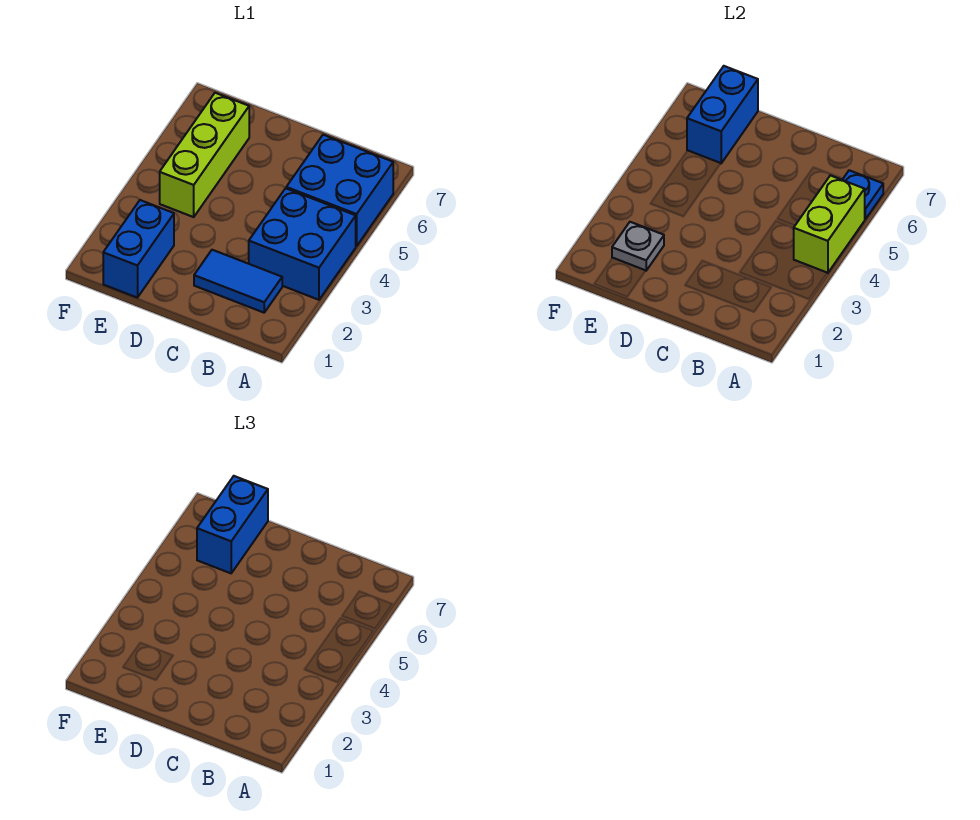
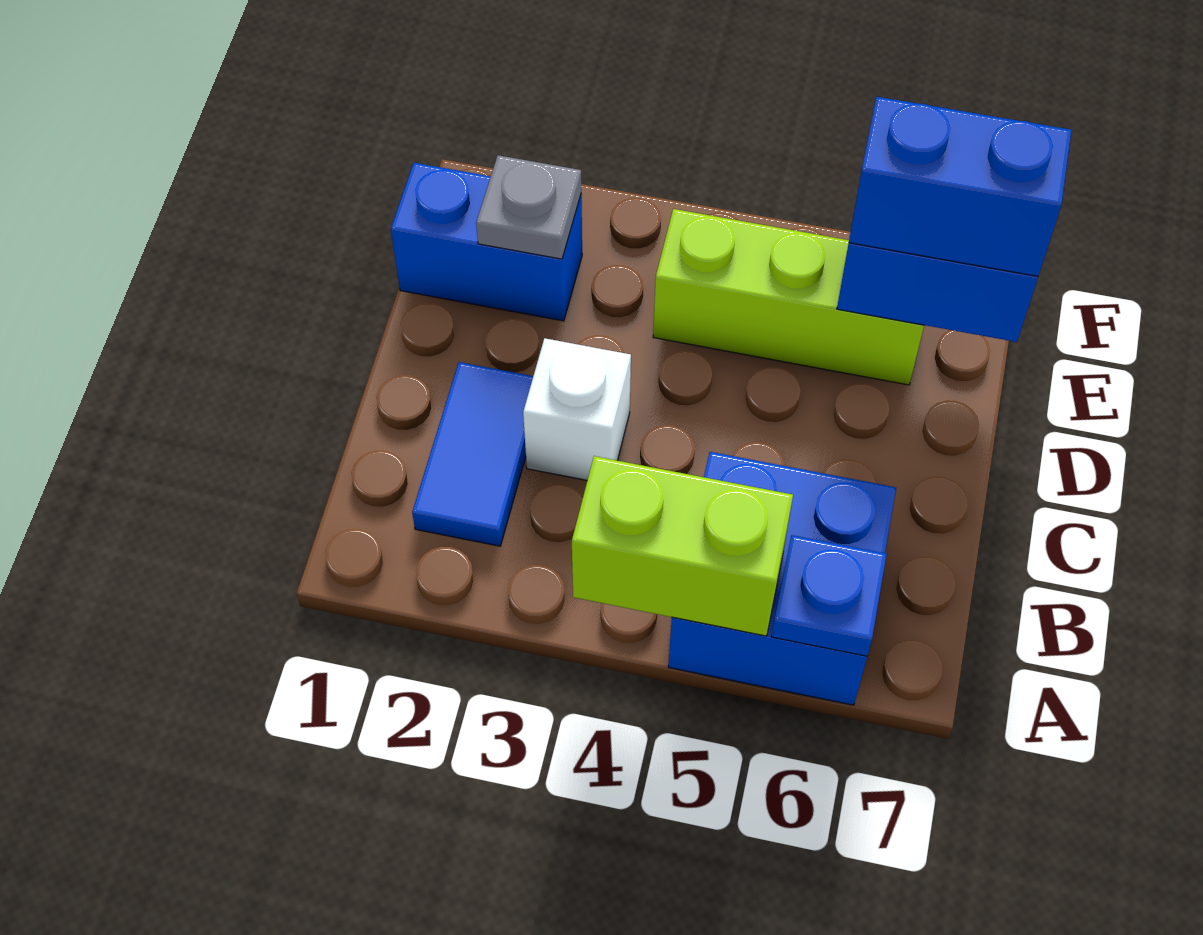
blue brick A3:B4 level 1 -> none
none -> white brick C3 level 1

